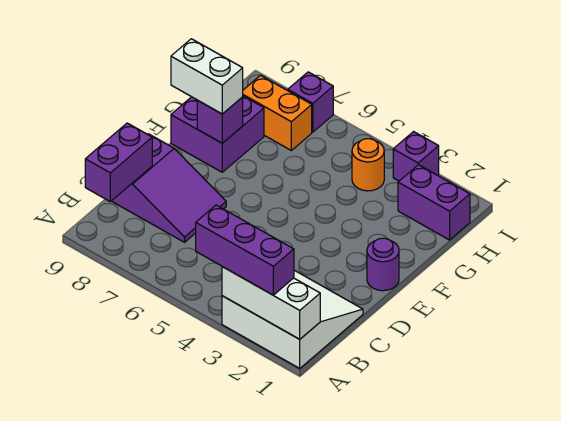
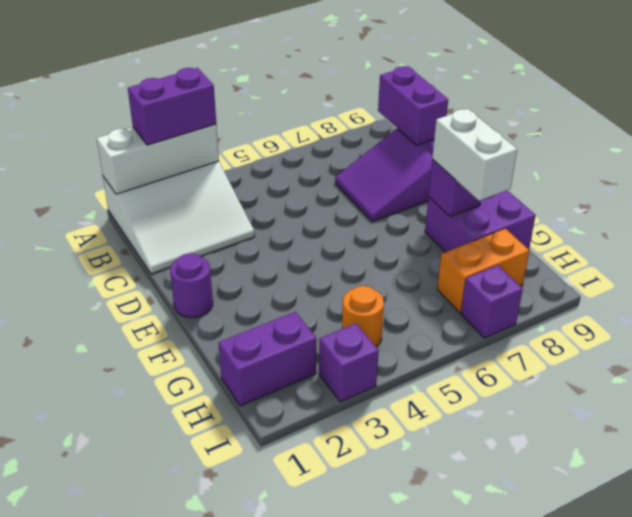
purple brick A2:A4 level 3 -> purple brick A2:A3 level 3
white brick F8:F9 level 3 -> white brick F8:G8 level 3

